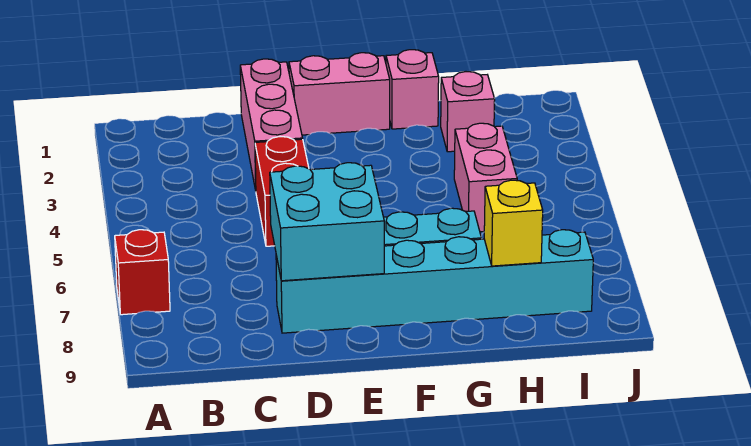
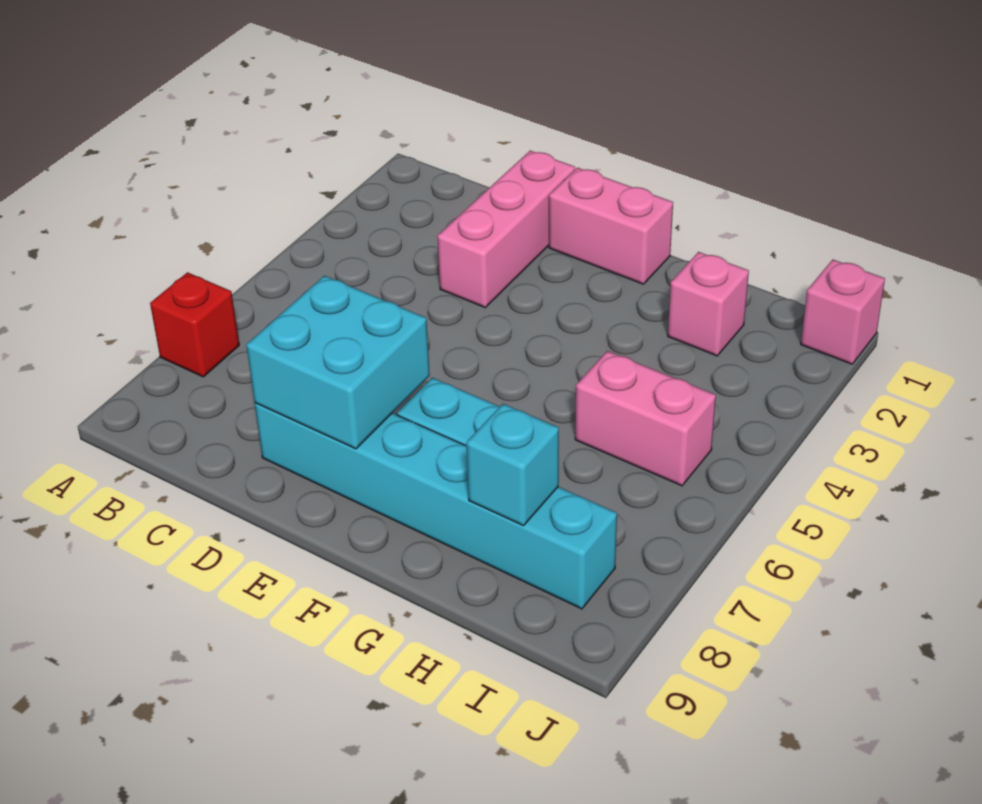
red brick D4:D5 level 1 -> none
pink brick G1 level 1 -> pink brick J1 level 1
pink brick H4:H5 level 1 -> pink brick H5:I5 level 1
yellow brick H8 level 2 -> cyan brick H8 level 2

